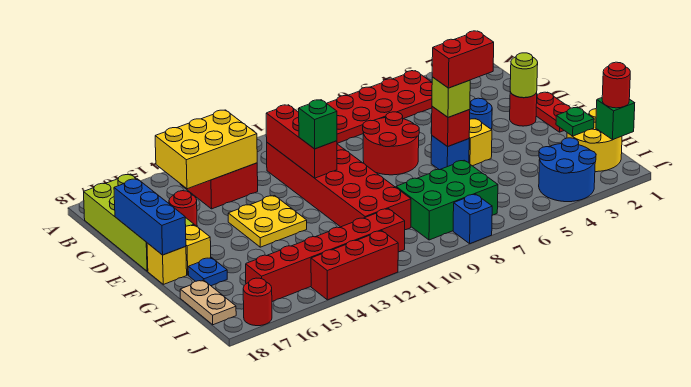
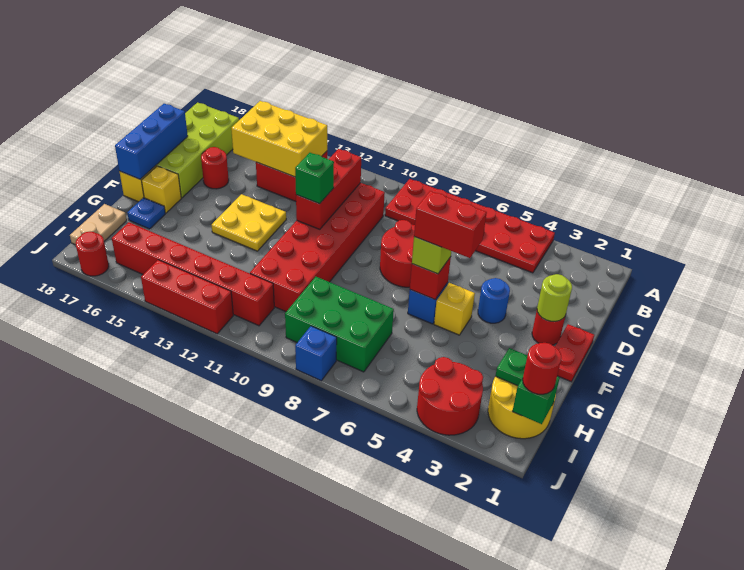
blue round brick I3:J4 level 1 -> red round brick I3:J4 level 1

